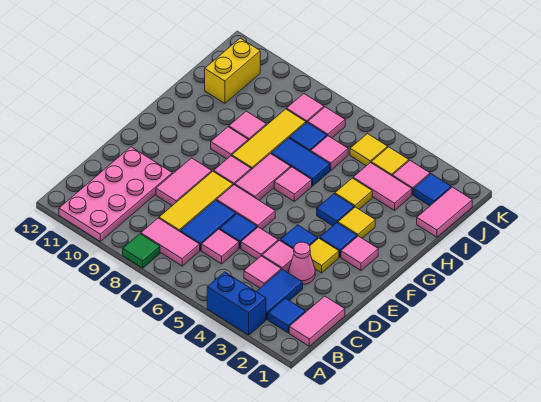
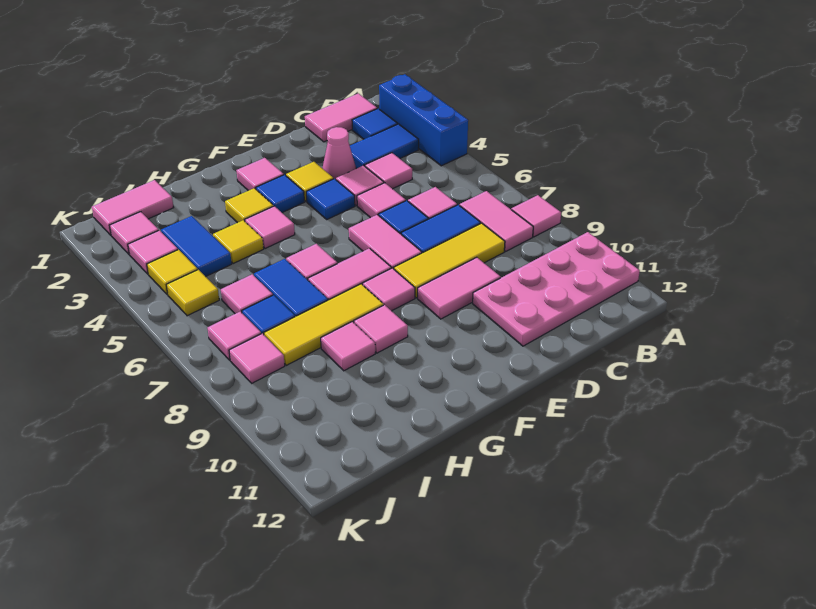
blue brick A3:A4 level 1 -> blue brick A2:A4 level 1
green tile A8 level 1 -> pink tile A8 level 1
blue tile G4 level 1 -> pink tile G4 level 1
pink tile I3:I4 level 1 -> blue tile I3:I4 level 1
yellow brick I11:J11 level 1 -> none
blue tile J2 level 1 -> pink tile J2 level 1

